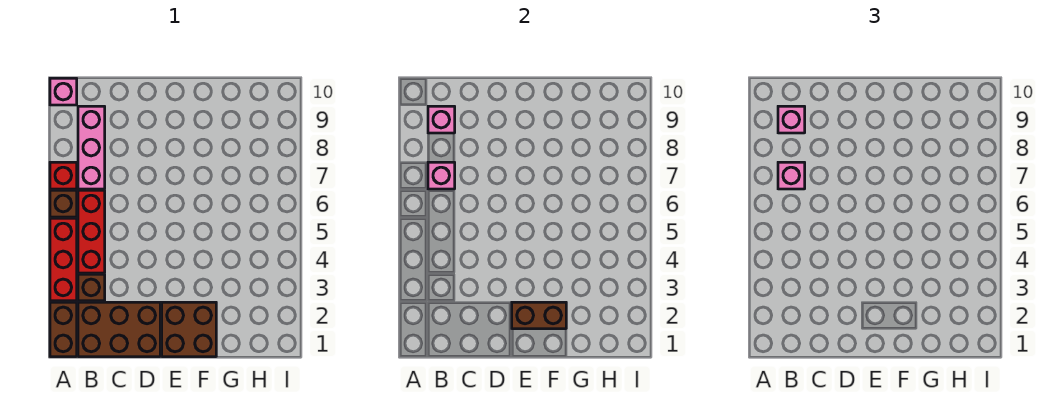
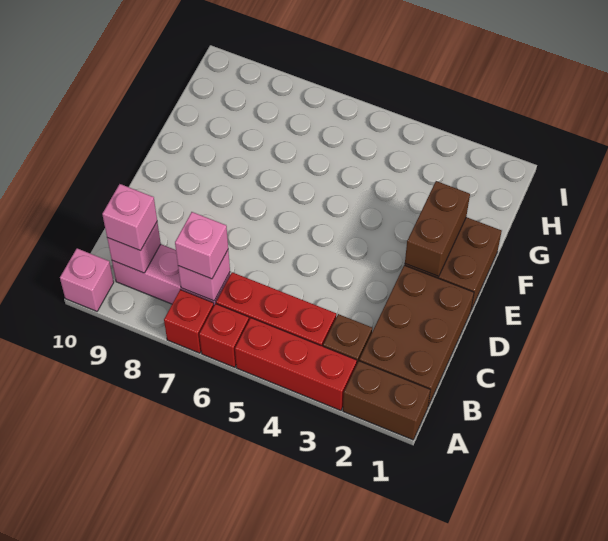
brown brick A6 level 1 -> red brick A6 level 1

